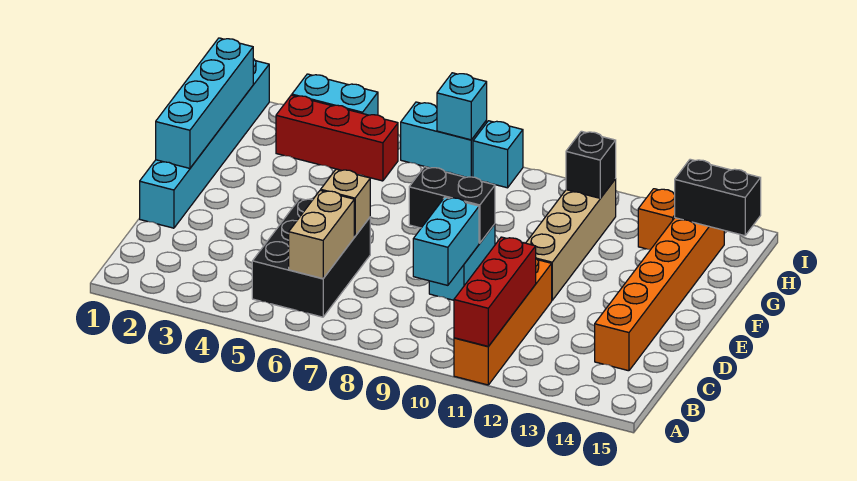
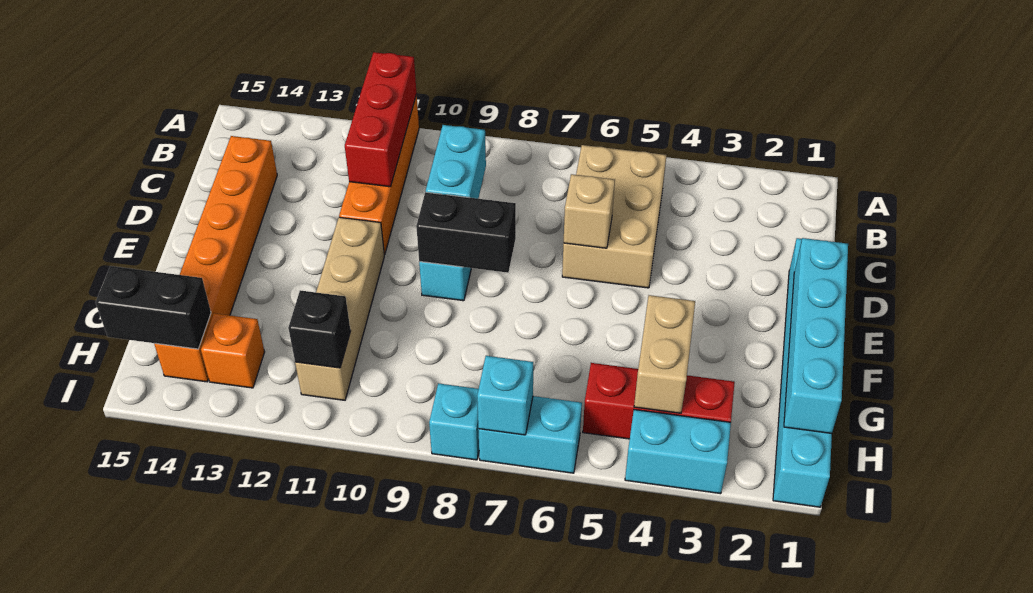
black brick B5:D6 level 1 -> tan brick B5:D6 level 1
tan brick B6:C6 level 2 -> tan brick G4:H4 level 2

